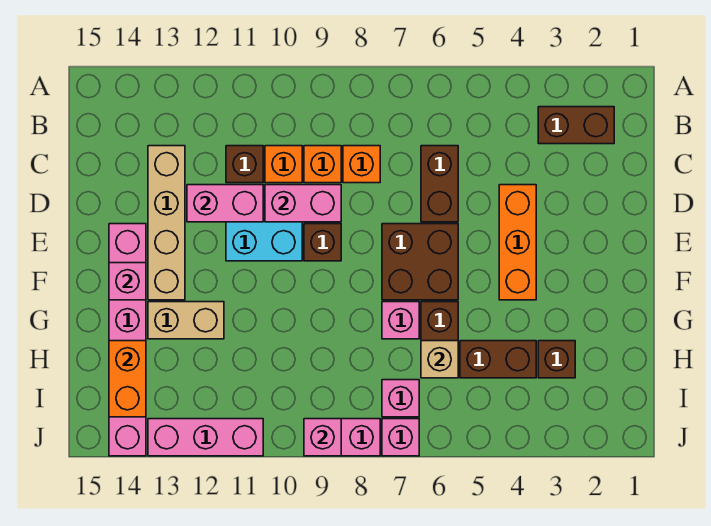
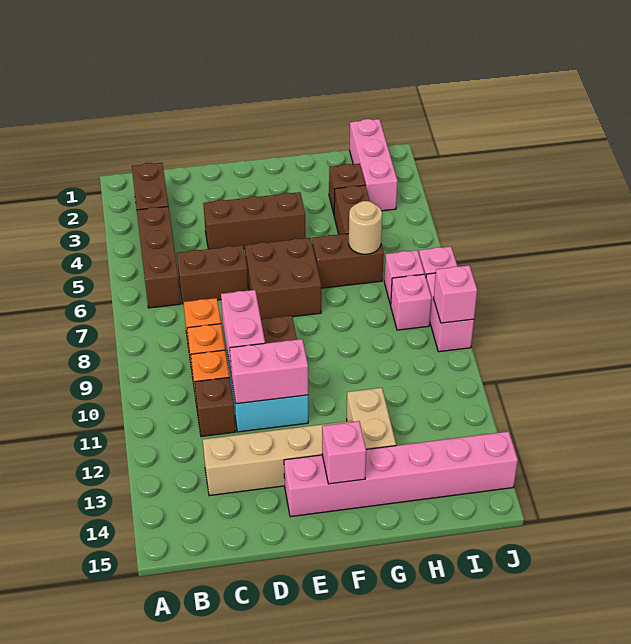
none -> brown brick B4:B6 level 1
orange brick D4:F4 level 1 -> brown brick D4:F4 level 1
pink brick D11:D12 level 2 -> pink brick D11:E11 level 2
pink brick G7 level 1 -> pink brick I8 level 1
tan brick H6 level 2 -> tan round brick H6 level 2
orange brick H14:I14 level 2 -> none
pink brick J11:J13 level 1 -> pink brick I1:I3 level 1

